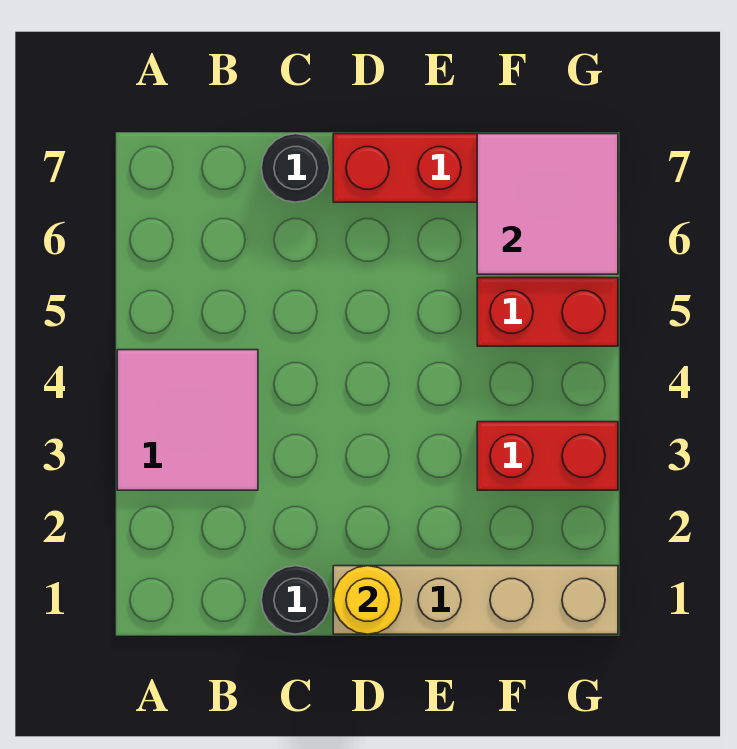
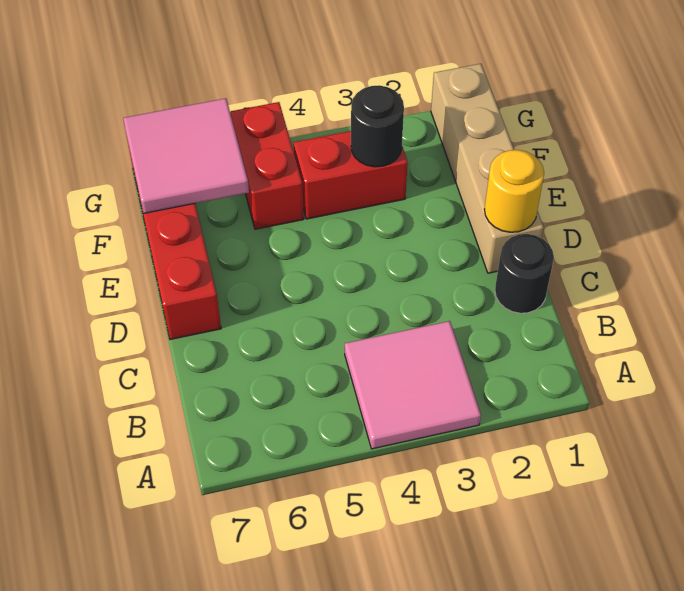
black round brick C7 level 1 -> black round brick F3 level 2
red brick F3:G3 level 1 -> red brick F3:F4 level 1

